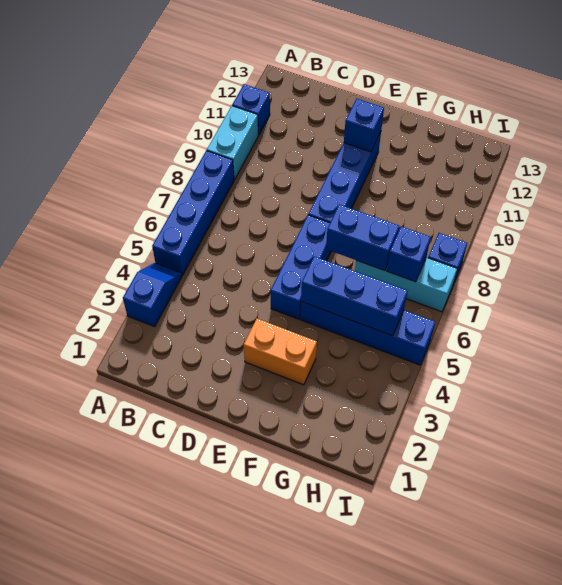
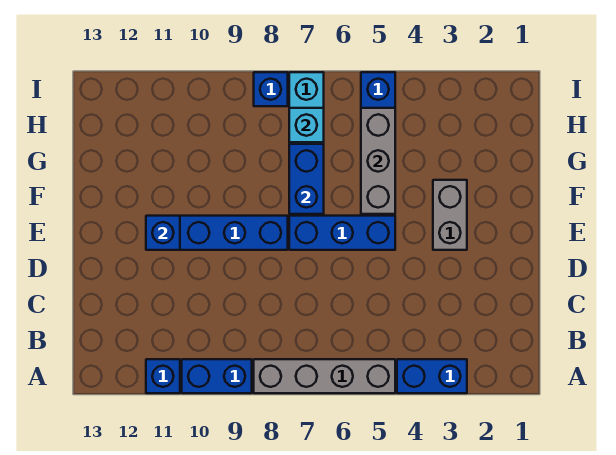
blue slope A3:A4 level 1 top 3 -> blue brick A3:A4 level 1
blue brick A5:A8 level 1 -> grey brick A5:A8 level 1
cyan brick A9:A10 level 1 -> blue brick A9:A10 level 1
orange brick E3:F3 level 1 -> grey brick E3:F3 level 1
blue brick F5:H5 level 2 -> grey brick F5:H5 level 2
blue brick H7 level 2 -> cyan brick H7 level 2

